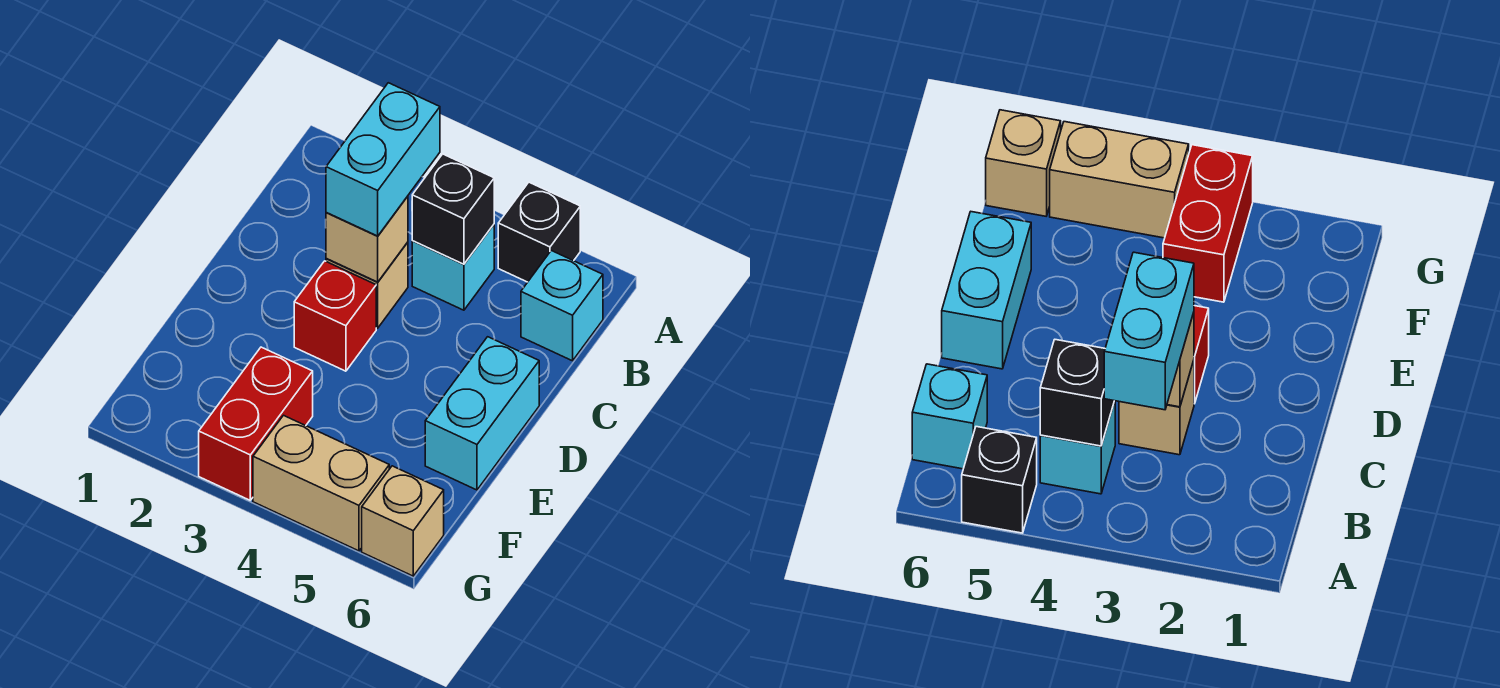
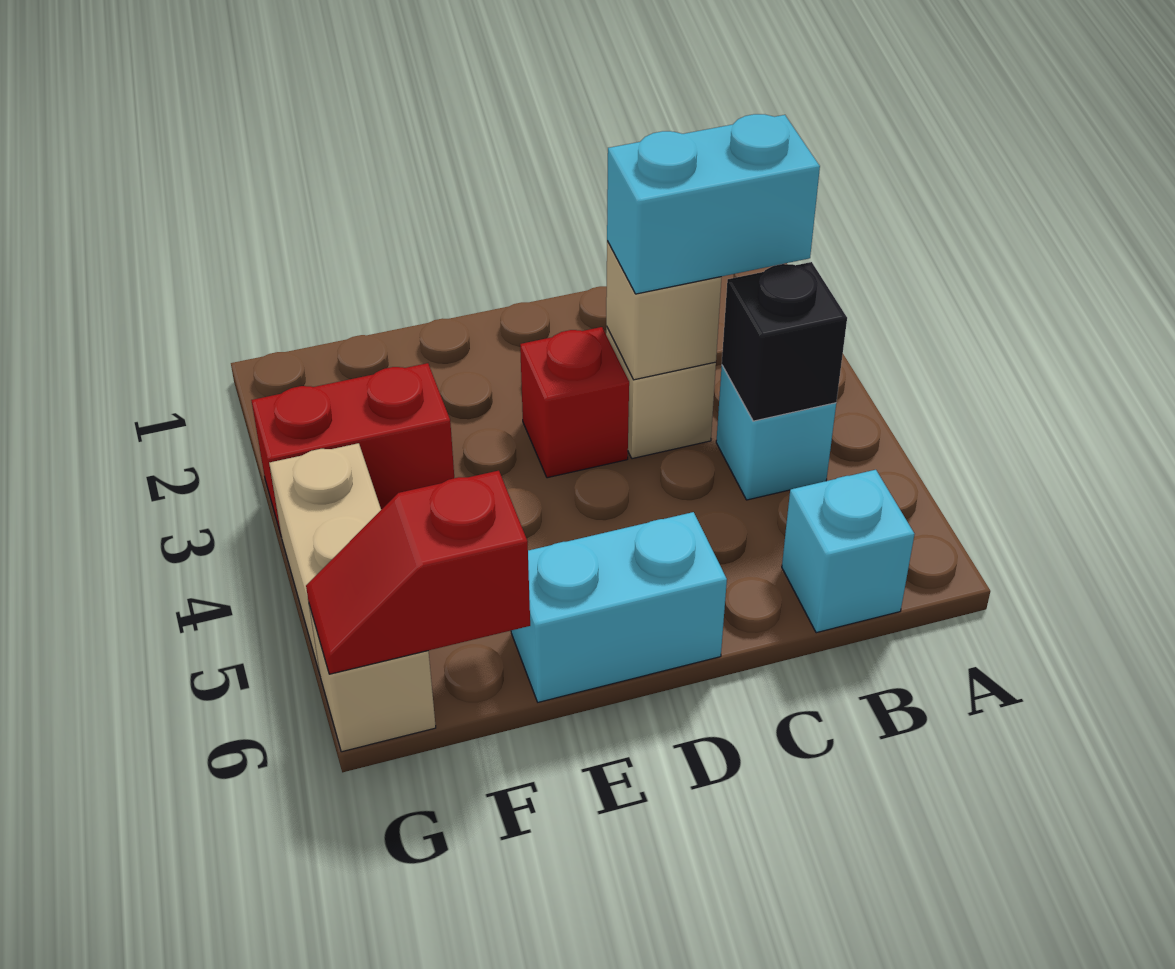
black brick A5 level 1 -> none
none -> red slope F6:G6 level 2 top F

